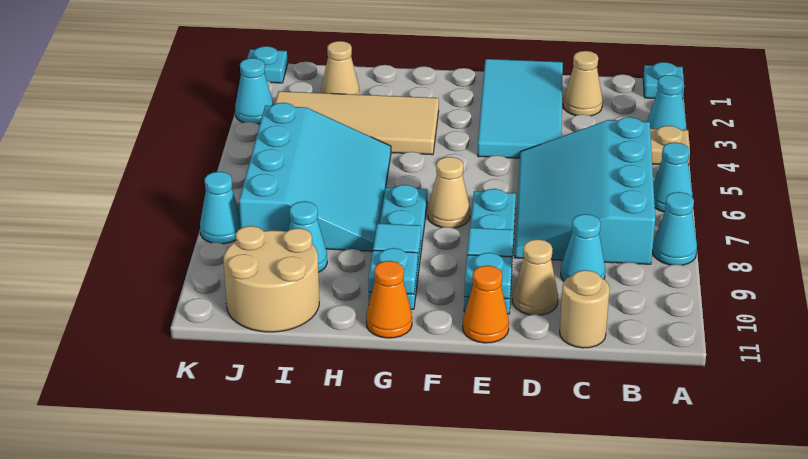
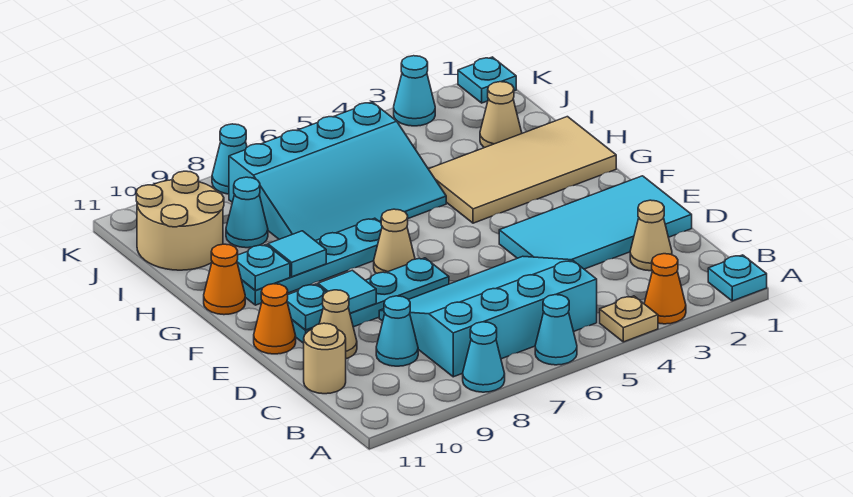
cyan cone A3 level 1 -> orange cone A3 level 1
tan tile G3:J4 level 1 -> tan tile G1:H4 level 1

